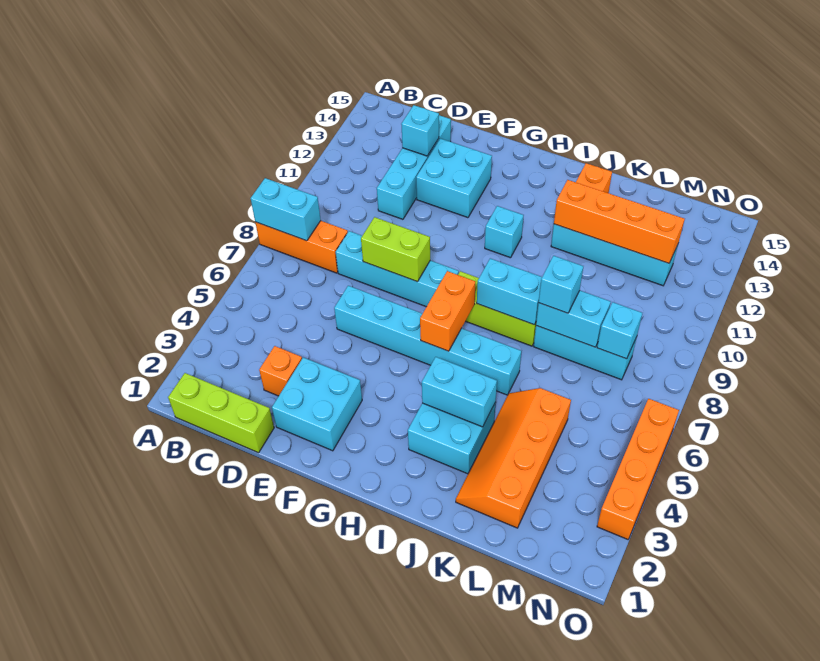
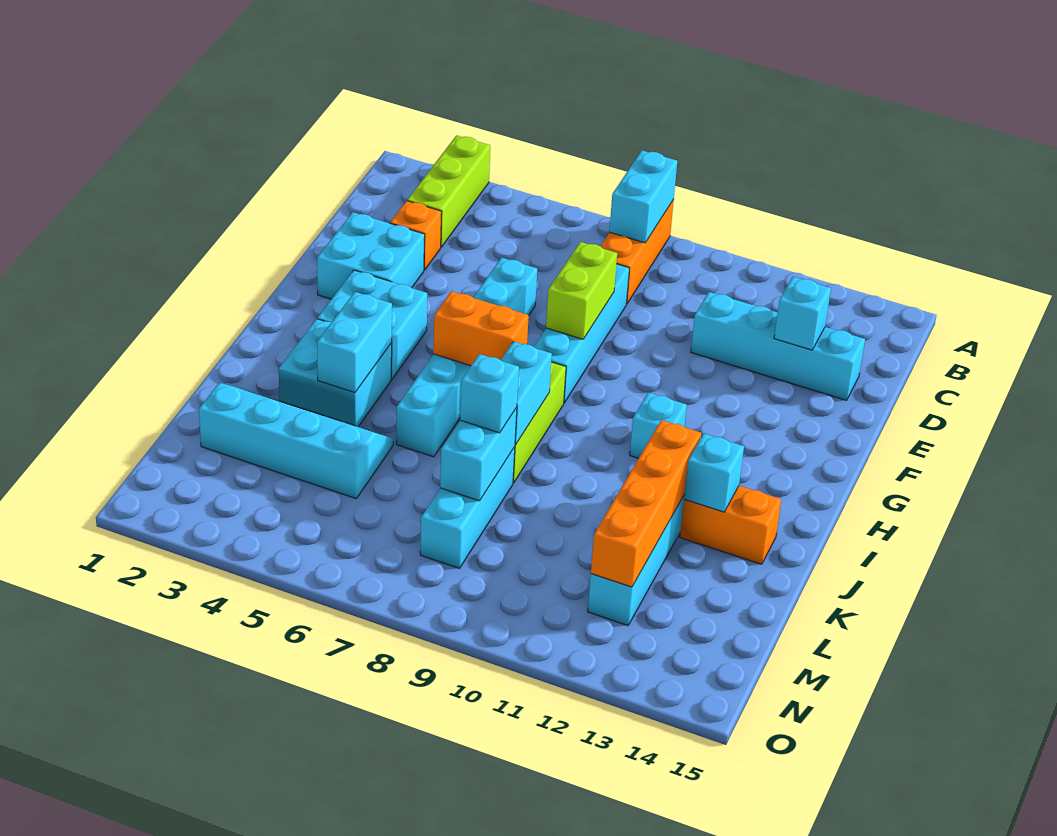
lime brick B1:D1 level 1 -> lime brick A3:C3 level 1
cyan brick E12:F13 level 1 -> cyan brick G3:H4 level 1
orange slope K2:L5 level 1 top L -> cyan slope K2:L5 level 1 top L
cyan brick M8 level 2 -> cyan brick J13 level 2
orange brick O3:O6 level 1 -> none

